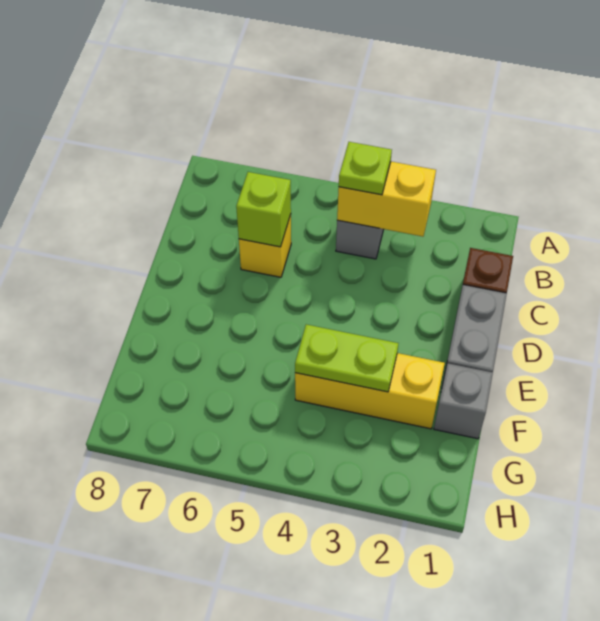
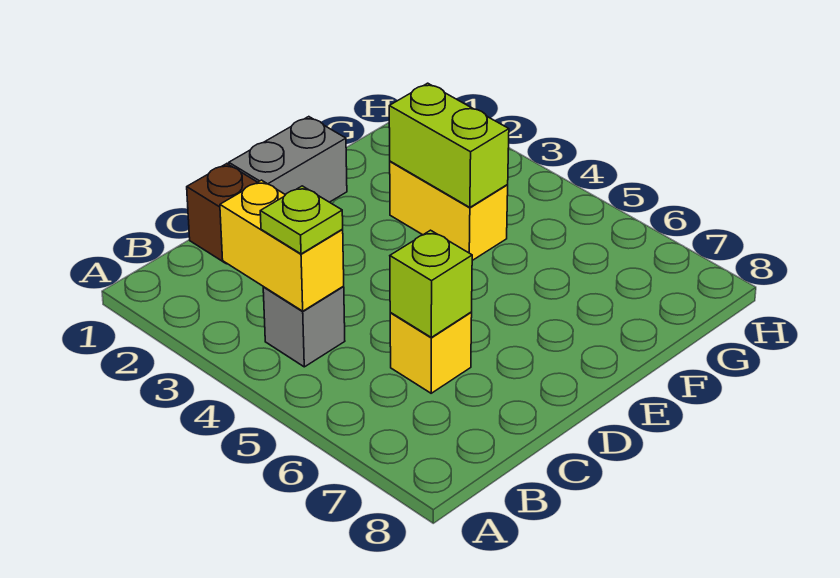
grey brick F1 level 1 -> none
yellow brick F2:F4 level 1 -> yellow brick F3:F4 level 1
lime plate F3:F4 level 2 -> lime brick F3:F4 level 2

